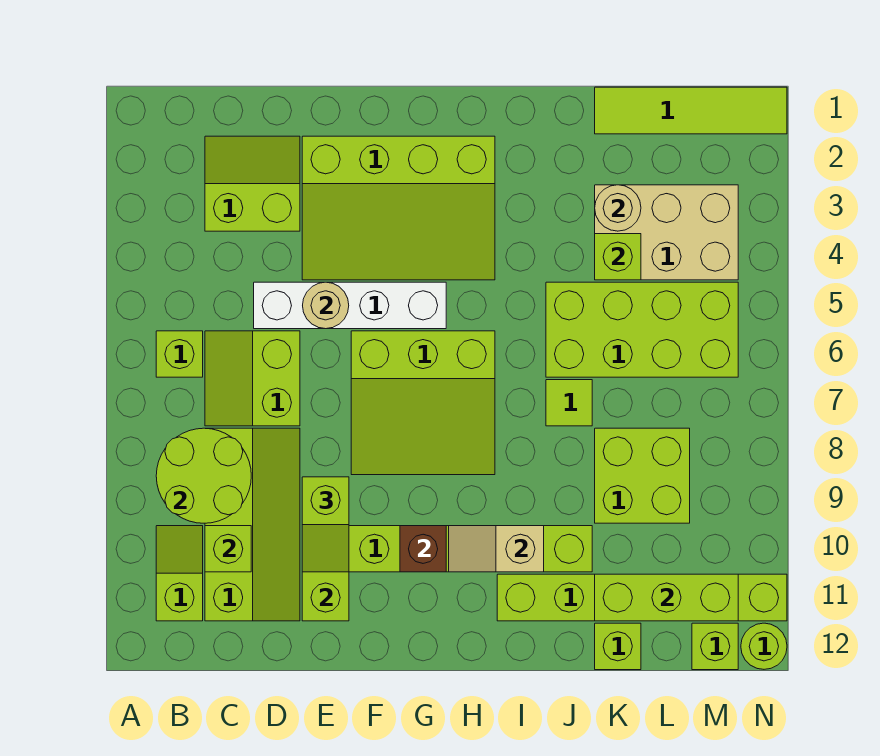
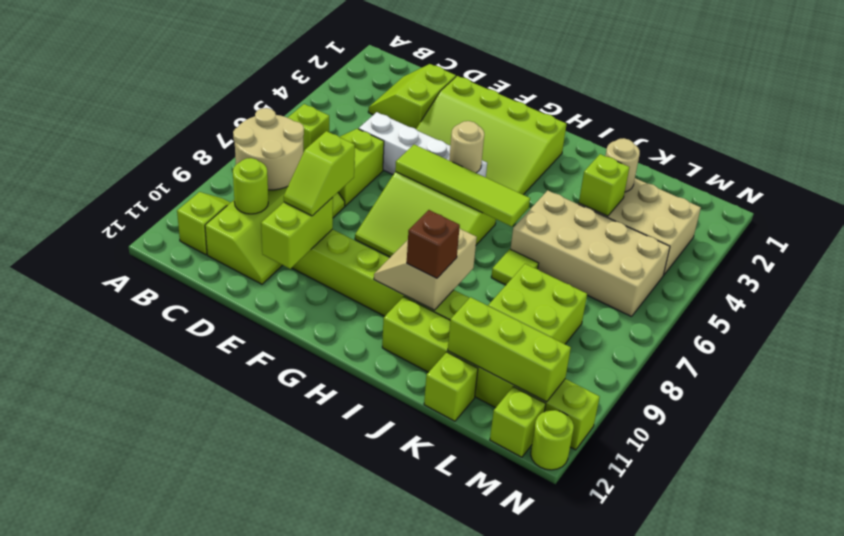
lime round brick B8:C9 level 2 -> tan round brick B8:C9 level 2
lime slope C2:D3 level 1 top 3 -> lime slope C2:D3 level 1 top D
lime brick C10 level 2 -> lime round brick C10 level 2
tan round brick E5 level 2 -> tan round brick G5 level 2
brown brick G10 level 2 -> brown brick I10 level 3
tan slope H10:I10 level 2 top I -> tan slope H9:I10 level 2 top I
lime brick J5:M6 level 1 -> tan brick J5:M6 level 1
lime tile K1:N1 level 1 -> lime tile F6:I6 level 2

